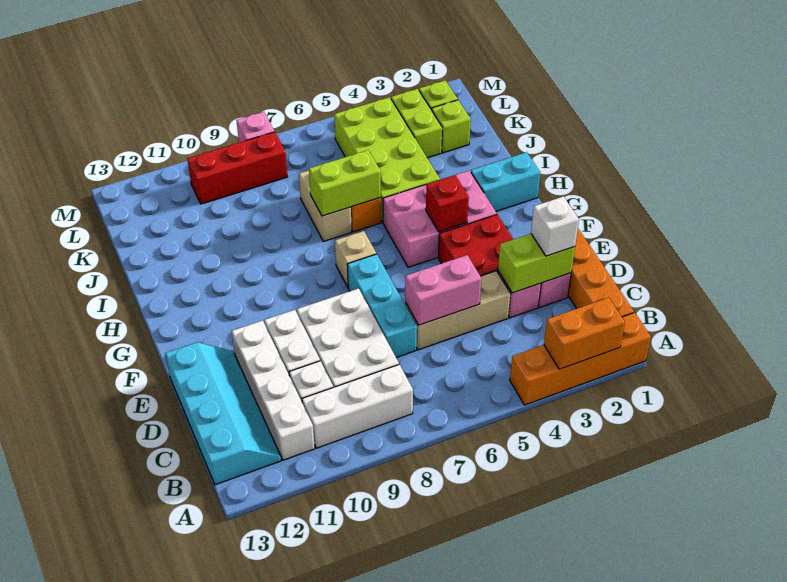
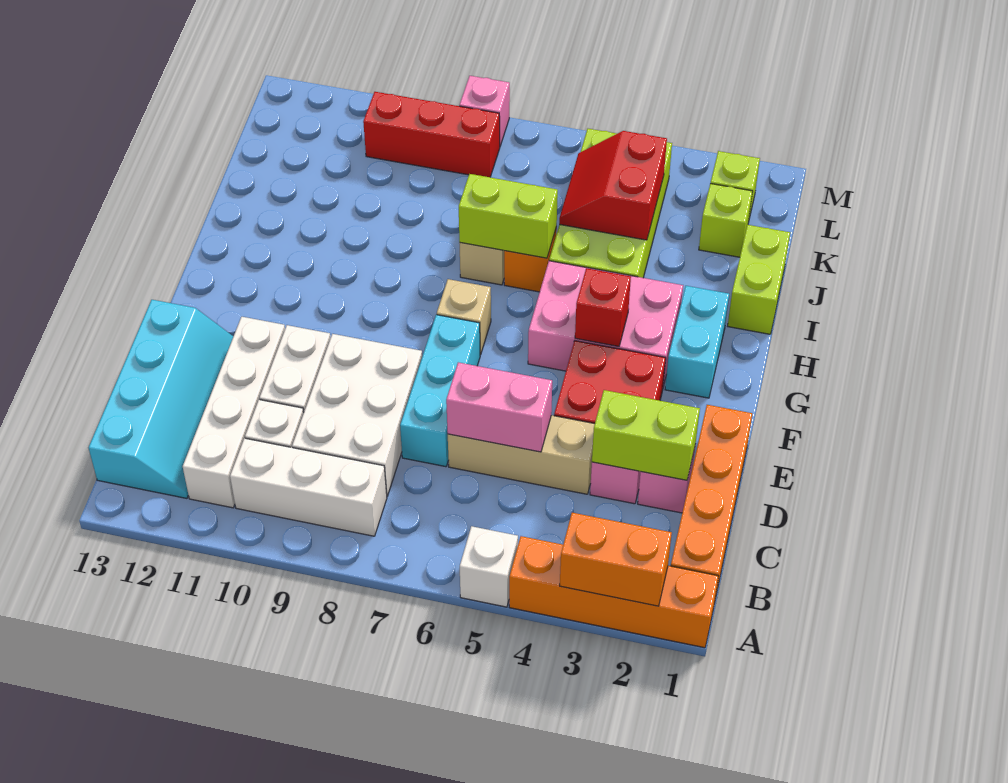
white brick D2 level 3 -> white brick A5 level 1
cyan brick H1:H2 level 1 -> cyan brick G2:H2 level 1
none -> red slope J4:K5 level 2 top 4
lime brick K3:L3 level 1 -> lime brick I1:J1 level 1

